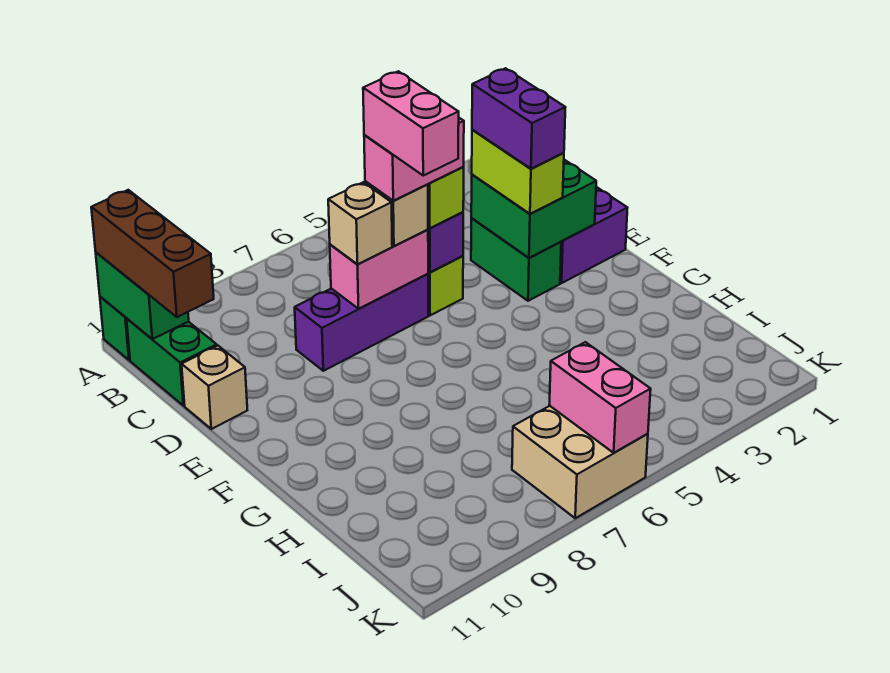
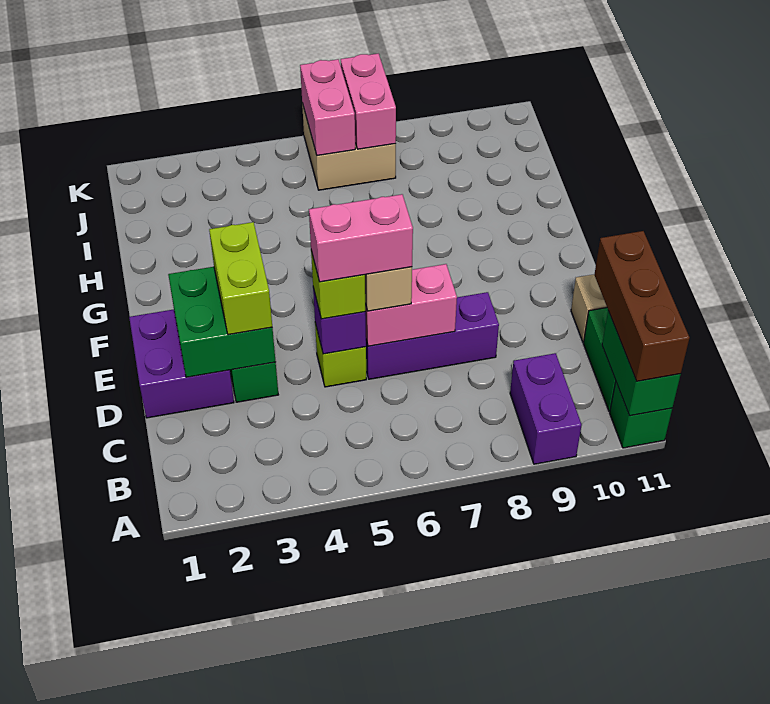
purple brick D3:E3 level 4 -> purple brick A9:B9 level 1
pink brick D6:E6 level 5 -> pink brick J7:K7 level 2
tan brick D7 level 3 -> none

